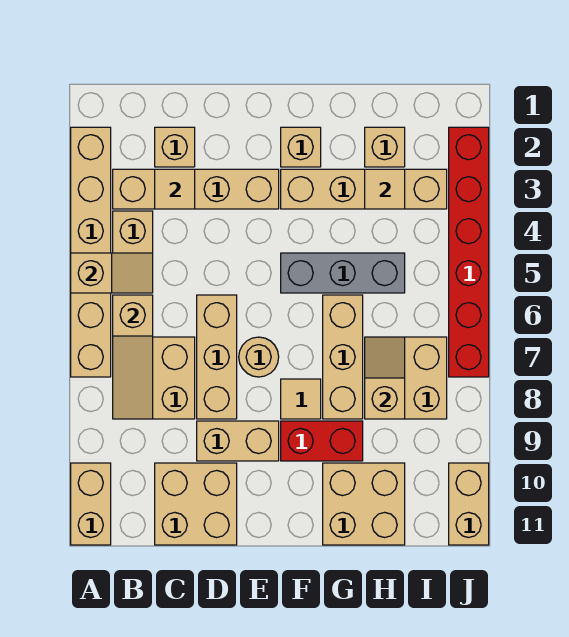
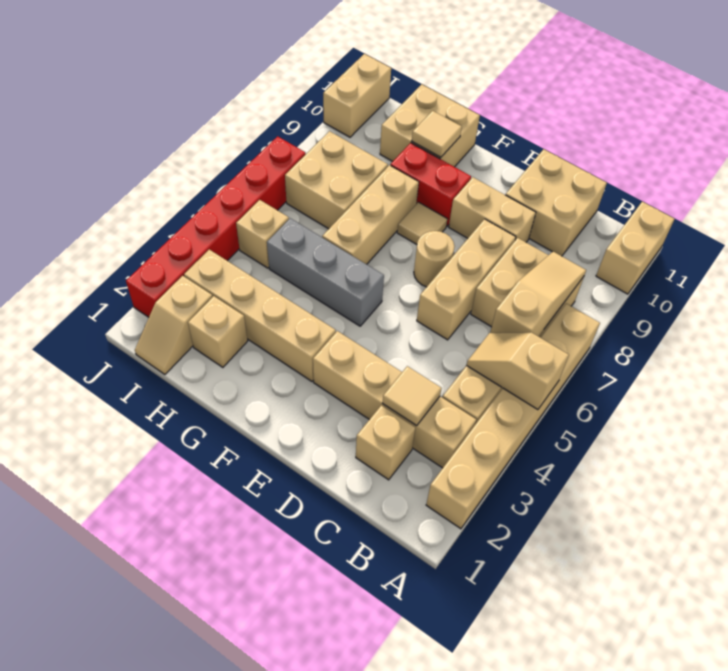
tan brick F2 level 1 -> tan brick I5 level 1
tan tile H3 level 2 -> tan tile G10 level 2
tan slope H7:H8 level 2 top 8 -> tan slope I1:I2 level 1 top 2

